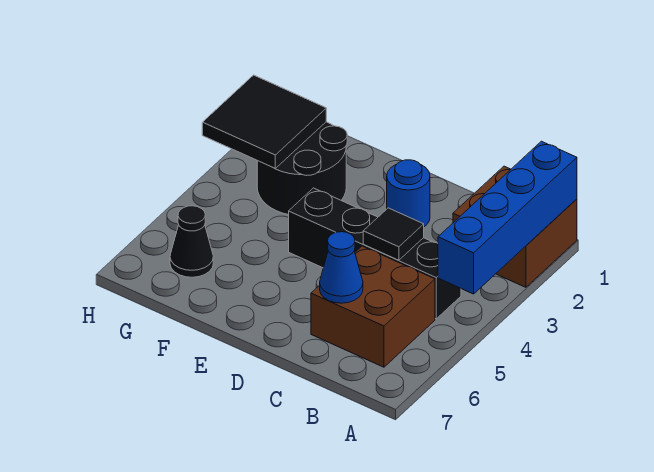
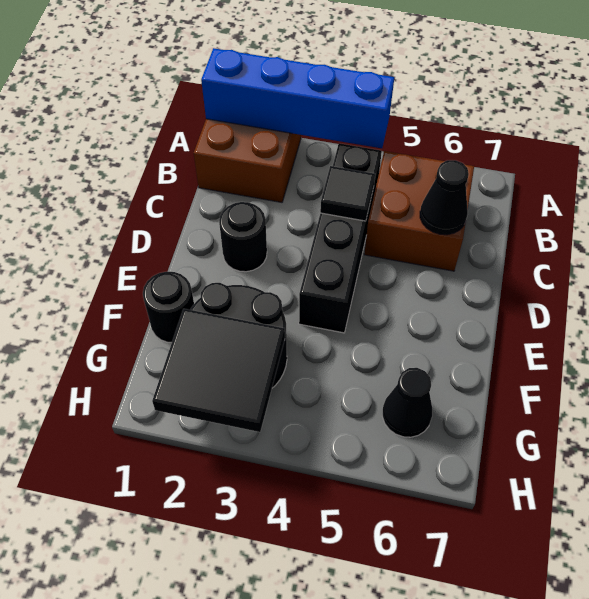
blue cone C6 level 2 -> black cone C6 level 2
blue round brick D2 level 1 -> black round brick D2 level 1
none -> black round brick F1 level 1

